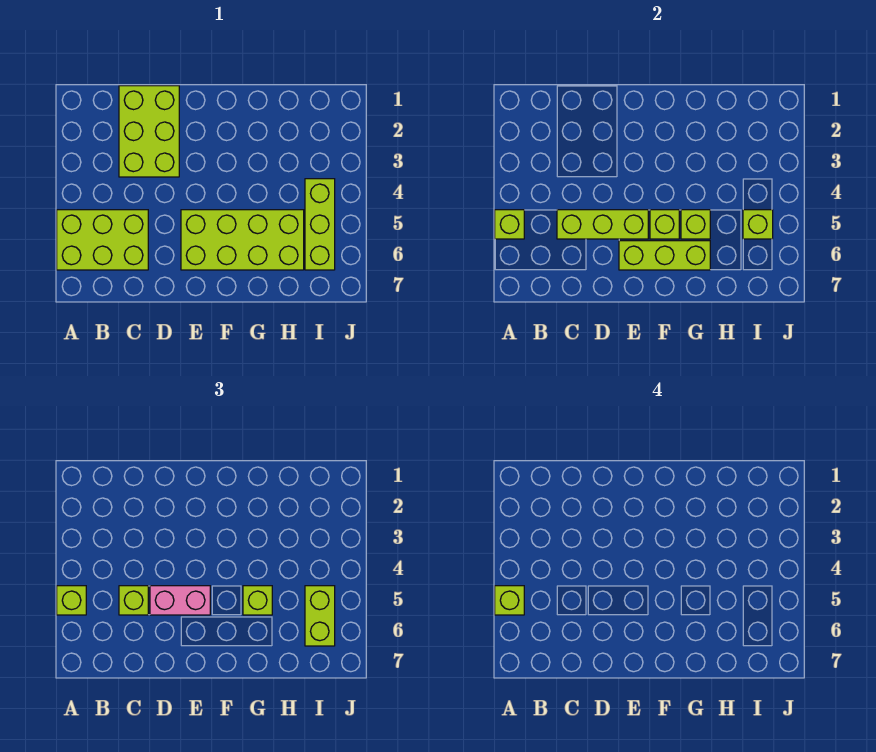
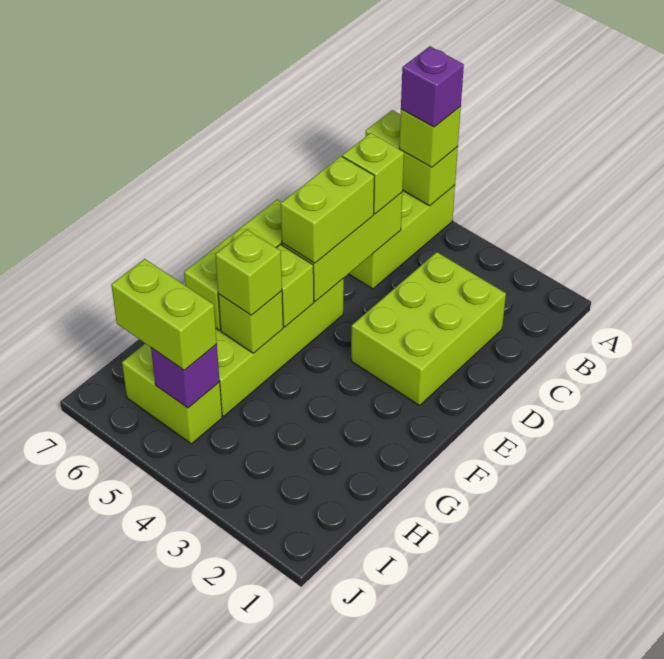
lime brick A5 level 2 -> lime brick A5:A6 level 2
lime brick A5 level 4 -> purple brick A5 level 4
lime brick C1:D3 level 1 -> lime brick C2:E3 level 1
pink brick D5:E5 level 3 -> lime brick D5:E5 level 3
lime brick I4:I6 level 1 -> lime brick I5:I6 level 1
lime brick I5 level 2 -> purple brick I5 level 2

